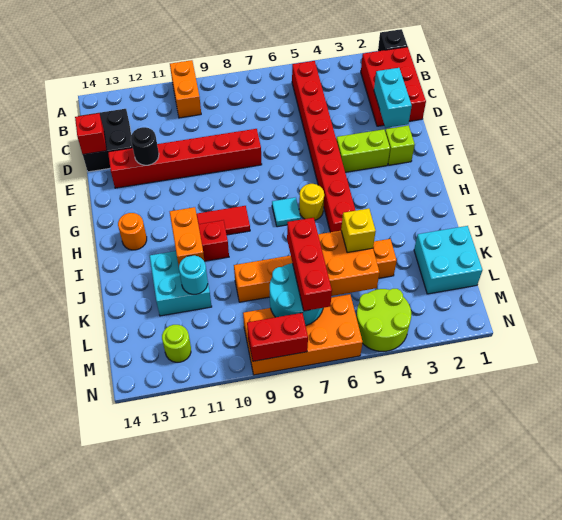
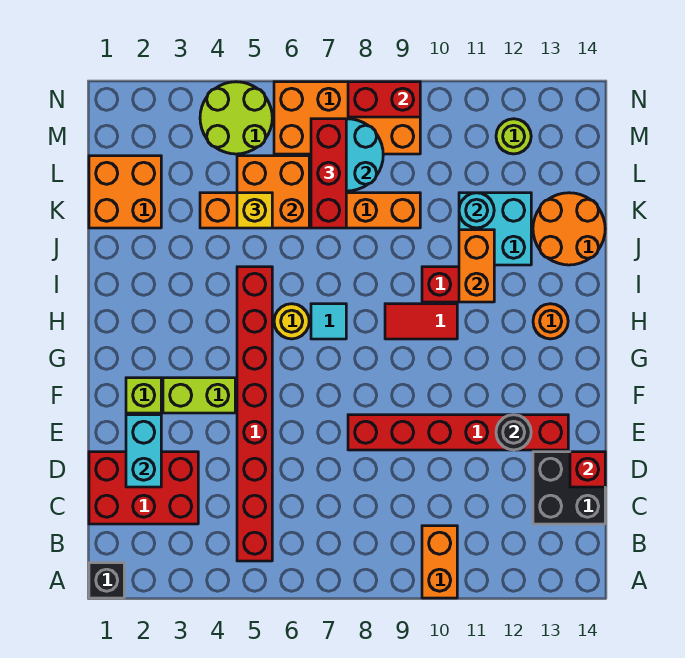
red brick B1:D2 level 1 -> red brick C1:D3 level 1
none -> orange round brick J13:K14 level 1
cyan brick K1:L2 level 1 -> orange brick K1:L2 level 1

